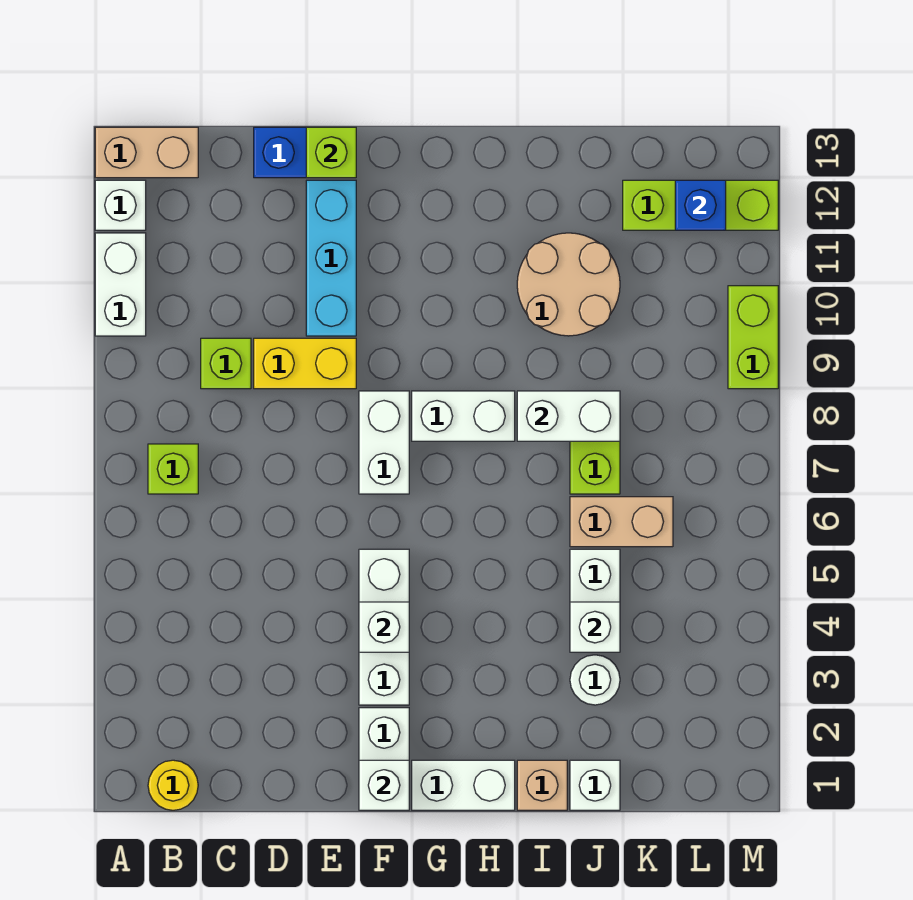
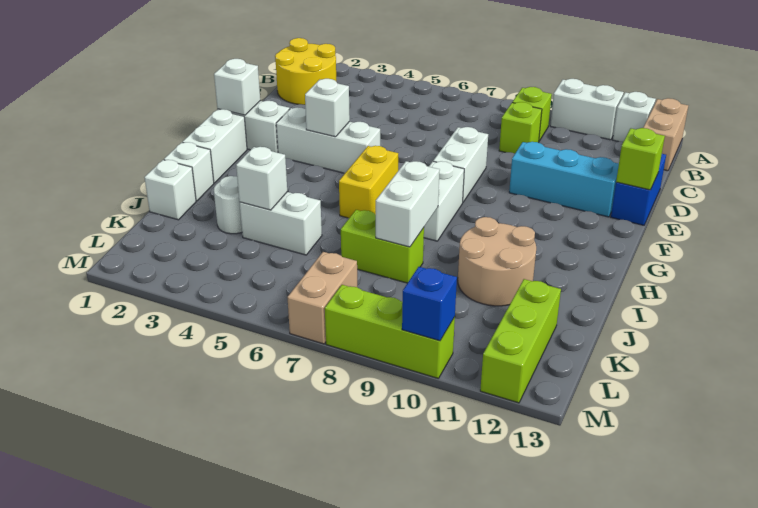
yellow round brick B1 level 1 -> yellow round brick B1:C2 level 1
lime brick B7 level 1 -> lime brick B9 level 1
yellow brick D9:E9 level 1 -> yellow brick G6:H6 level 1
white brick F7:F8 level 1 -> white brick E8:F8 level 1
tan brick I1 level 1 -> white brick I1 level 1
tan brick J6:K6 level 1 -> tan brick L7:M7 level 1
blue brick L12 level 2 -> blue brick M10 level 2
lime brick M9:M10 level 1 -> lime brick M8:M10 level 1

